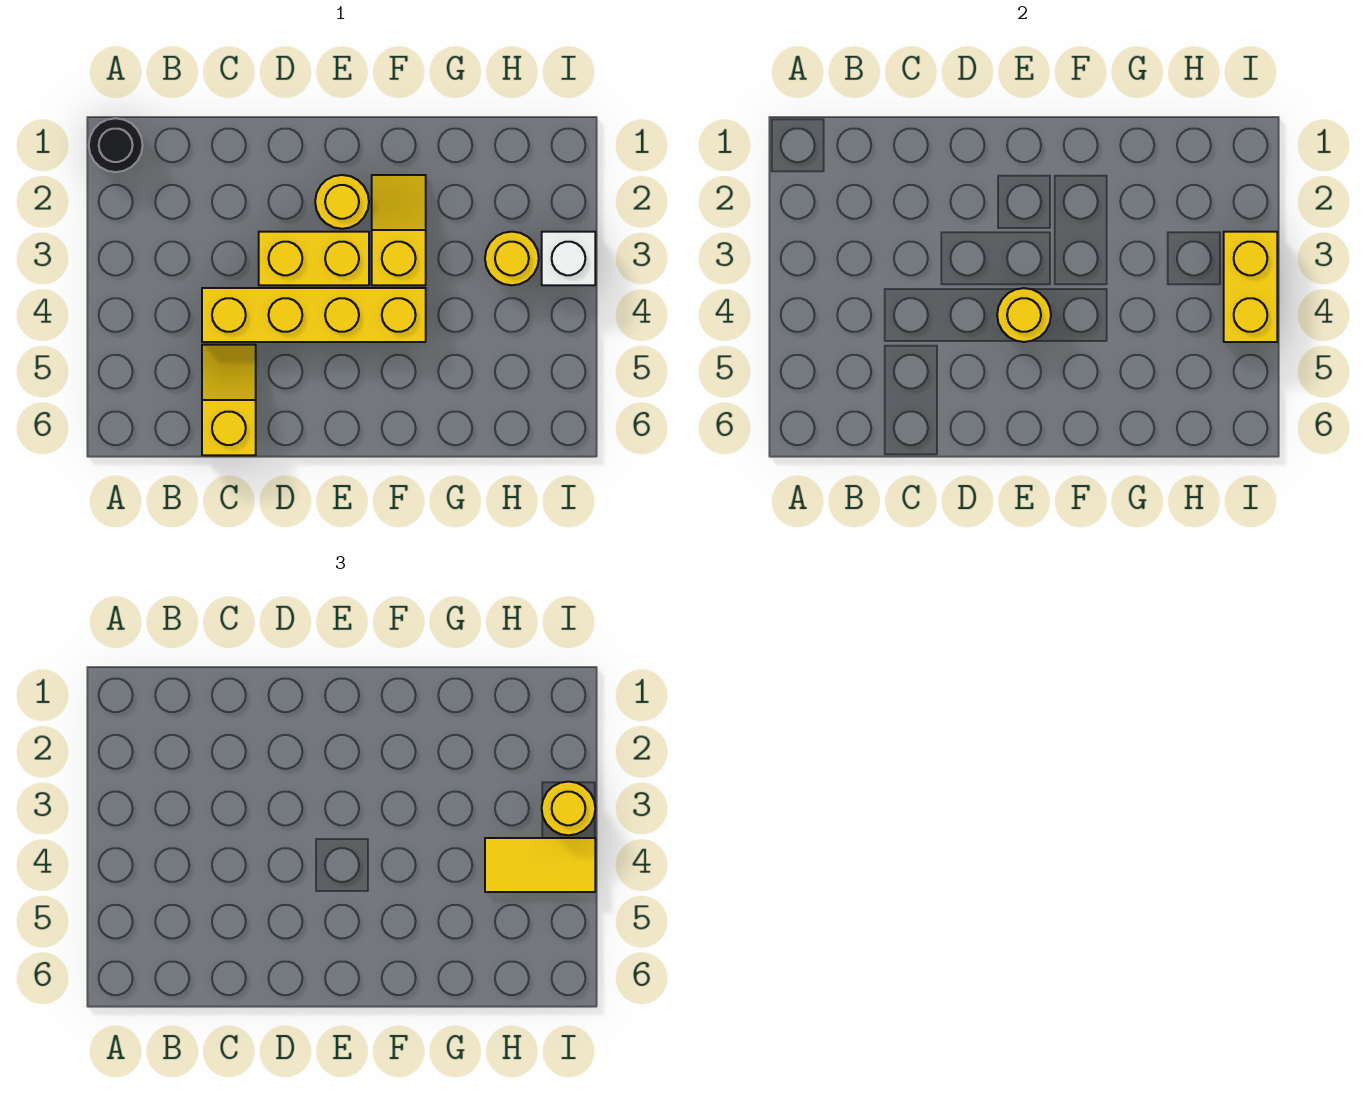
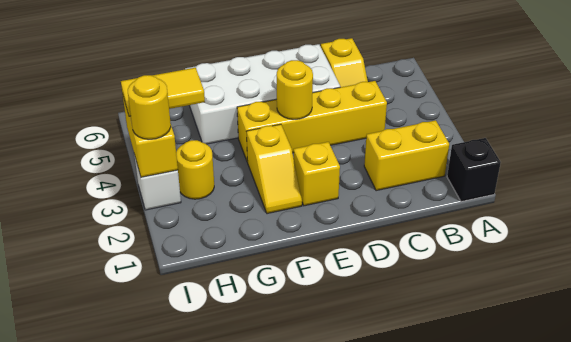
black round brick A1 level 1 -> black brick A1 level 1
yellow brick D3:E3 level 1 -> yellow brick B2:C2 level 1
none -> white brick D5:G6 level 1
yellow round brick E2 level 1 -> yellow brick E2 level 1

